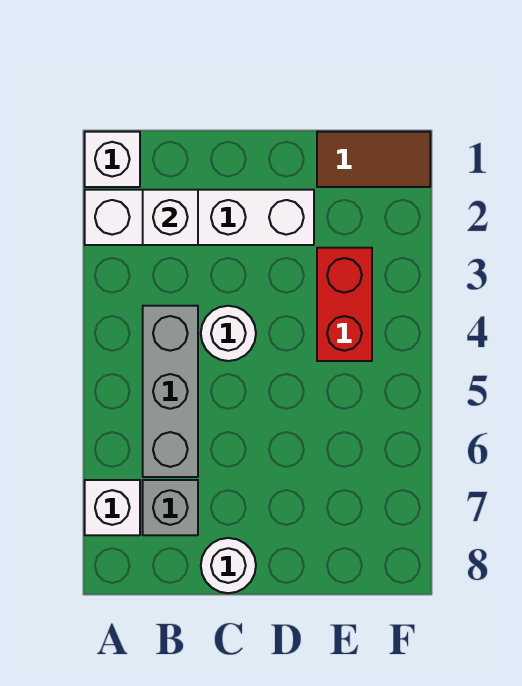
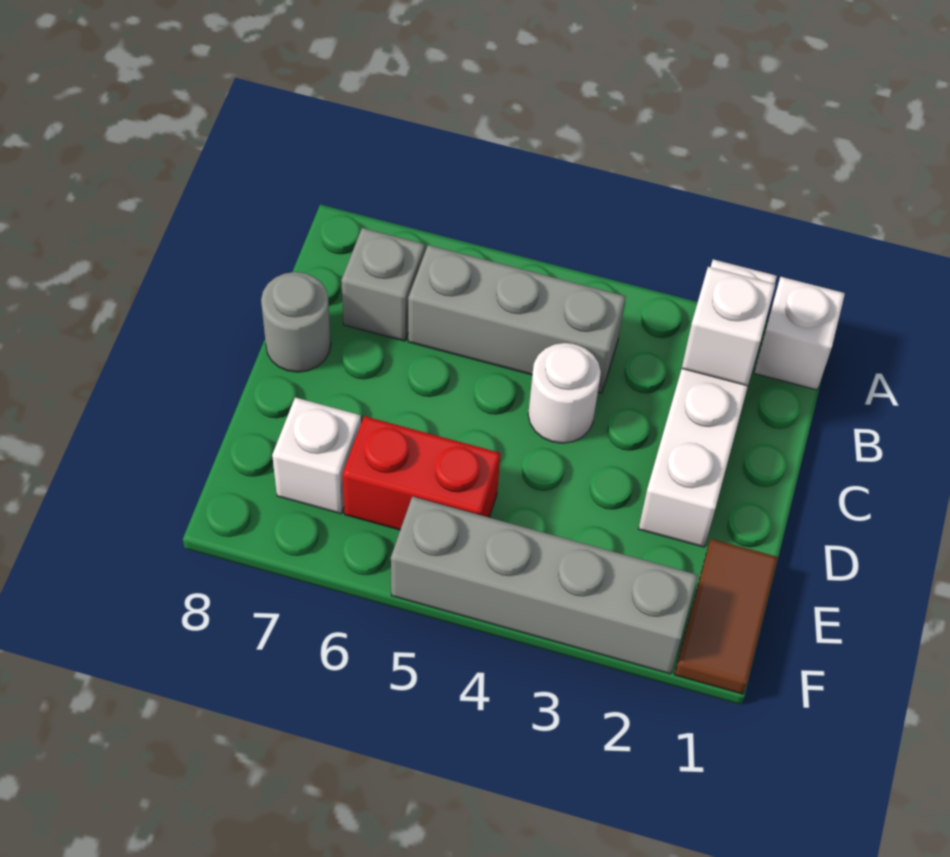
white brick A7 level 1 -> white brick E7 level 1
white round brick C8 level 1 -> grey round brick C8 level 1
red brick E3:E4 level 1 -> red brick E5:E6 level 1
none -> grey brick F2:F5 level 1

